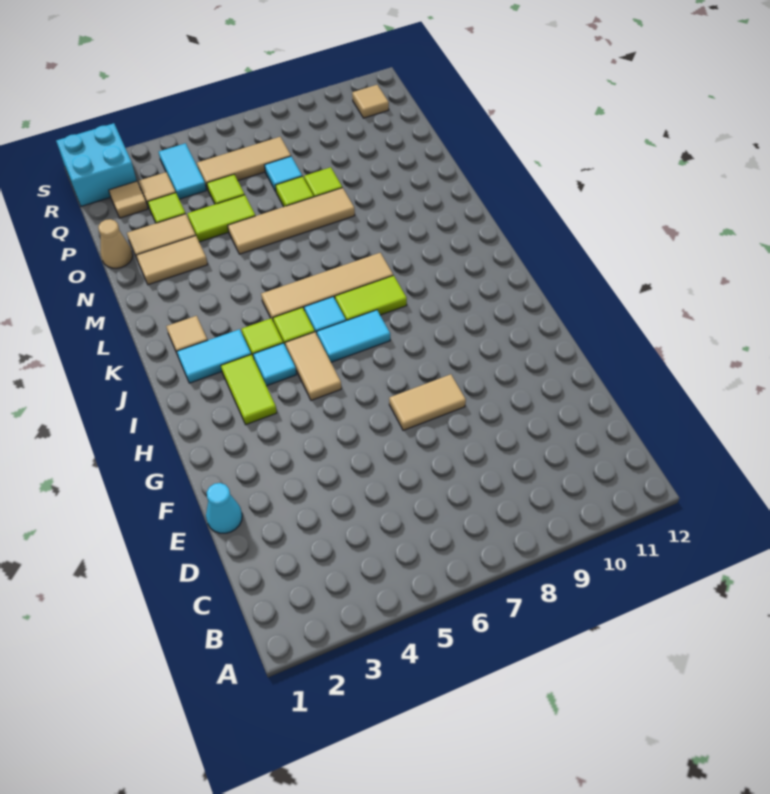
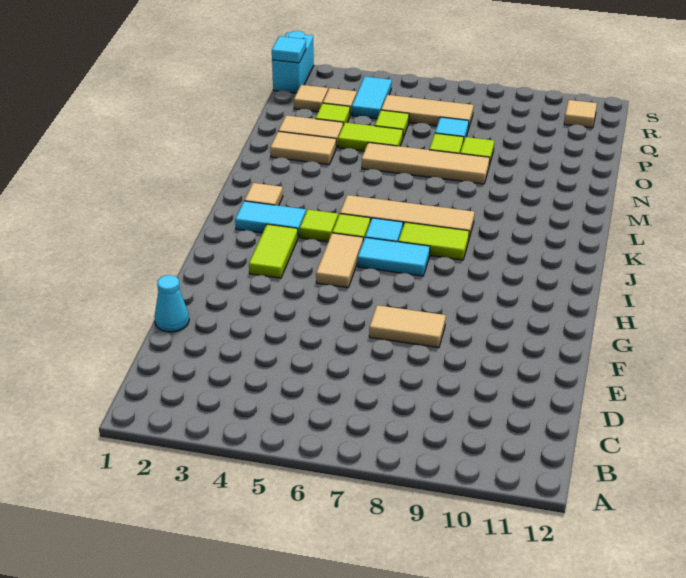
cyan tile I4 level 1 -> cyan tile R1 level 2
tan cone O1 level 1 -> none
cyan brick R1:S2 level 1 -> cyan brick R1:S1 level 1

